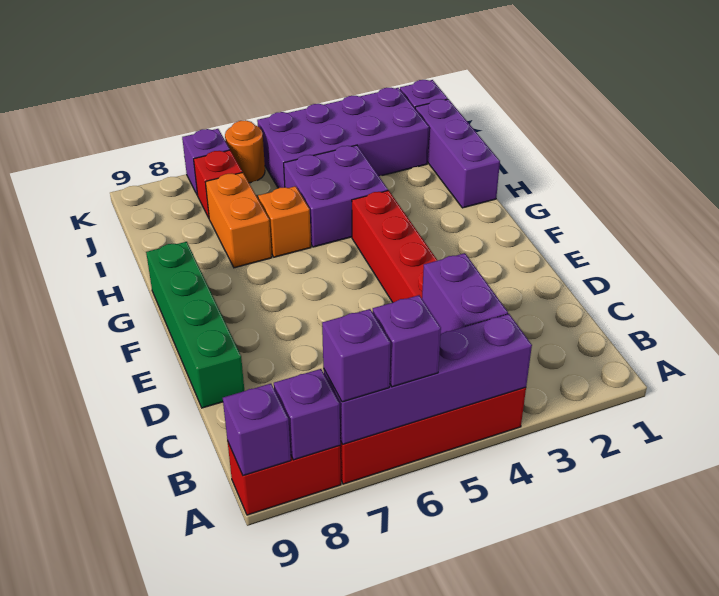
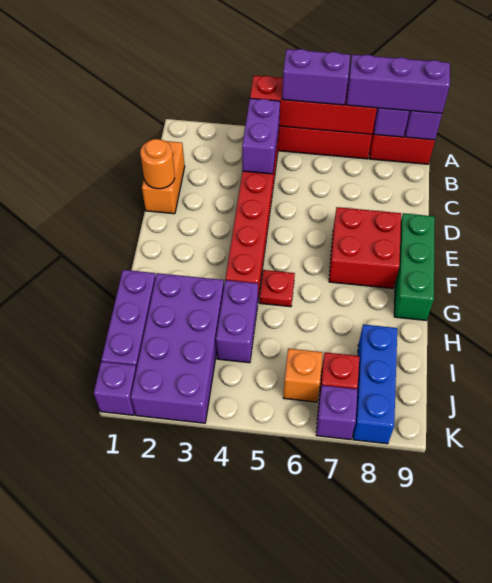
purple brick A4:A7 level 2 -> red brick A4:A7 level 2
purple brick A6 level 3 -> purple brick A5:A6 level 3
purple brick A7 level 3 -> purple brick A7:A9 level 3
green brick D9:G9 level 1 -> green brick E9:G9 level 1
none -> red brick E7:F8 level 1
none -> red plate G5 level 1
purple brick H4:I5 level 1 -> purple brick H4:I4 level 1
orange brick H6 level 1 -> orange brick J6 level 1
orange brick H7:I7 level 1 -> orange brick C1:D1 level 1
none -> blue brick I8:K8 level 1
purple brick J2:K5 level 1 -> purple brick H2:K3 level 1
orange round brick K6 level 1 -> orange round brick D1 level 2

